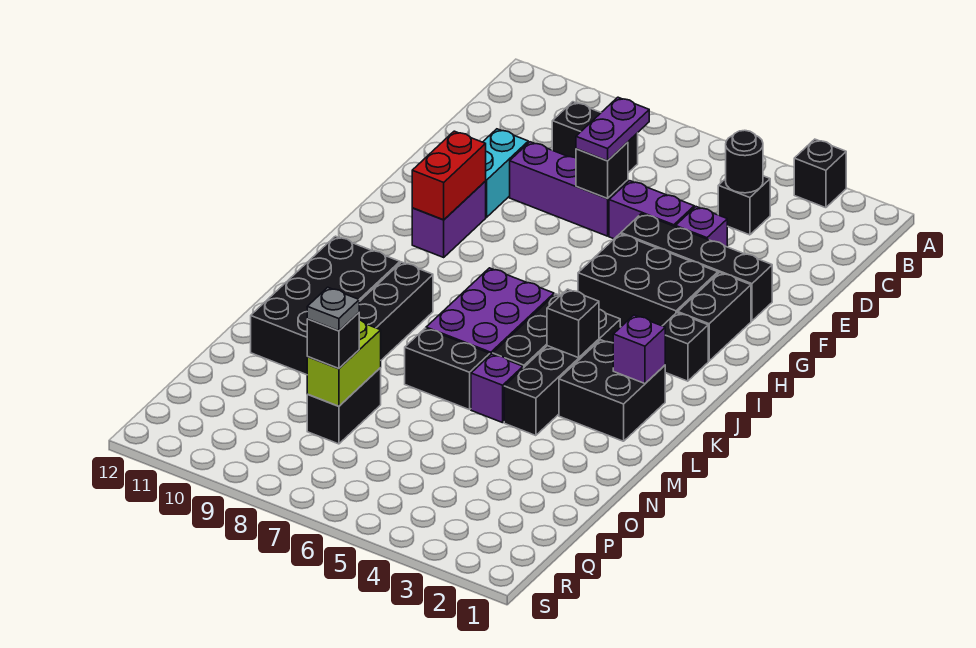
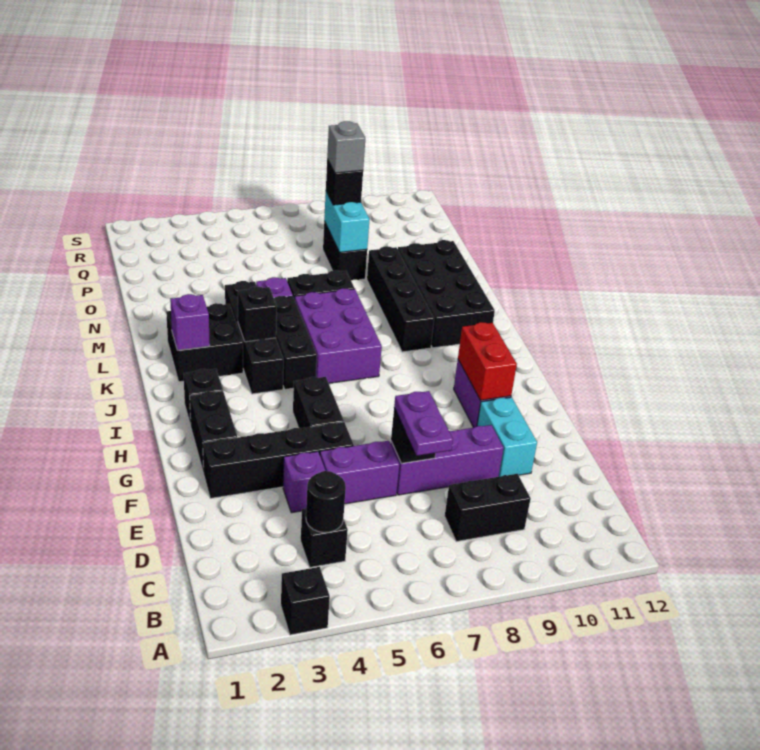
black brick G3:H5 level 1 -> black brick G5:H5 level 1
lime brick O8:P8 level 2 -> cyan brick O8:P8 level 2
grey plate P8 level 4 -> grey brick P8 level 4

